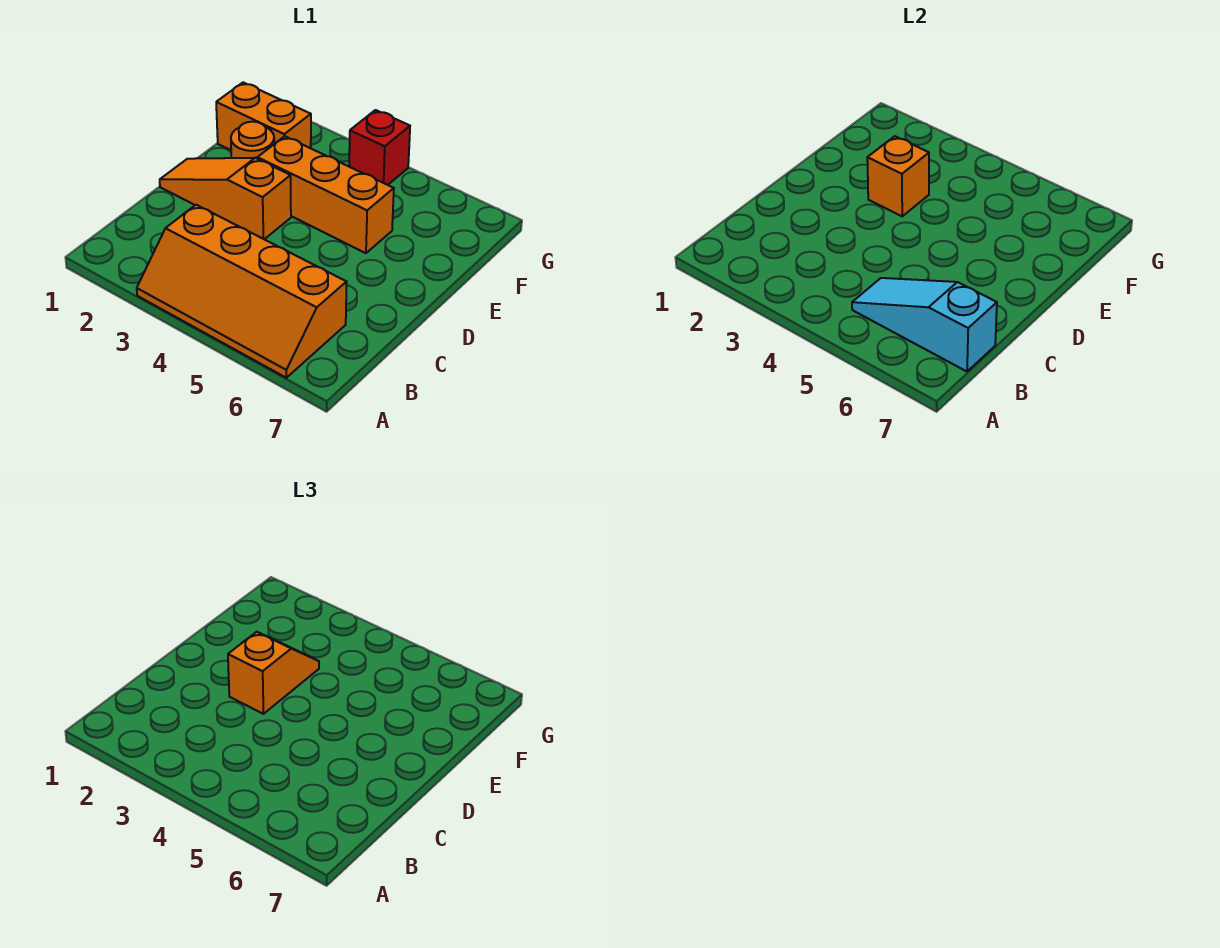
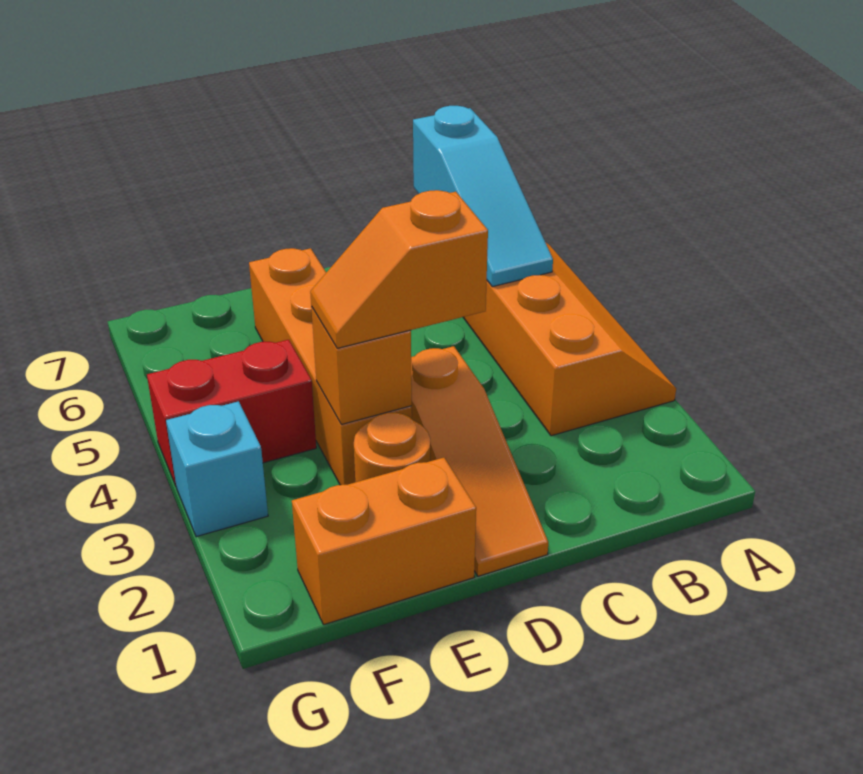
orange brick E3:E5 level 1 -> orange brick E3:E6 level 1
orange brick F1:F2 level 1 -> orange brick E1:F1 level 1
none -> cyan brick G3 level 1
red brick G4 level 1 -> red brick F4:G4 level 1

